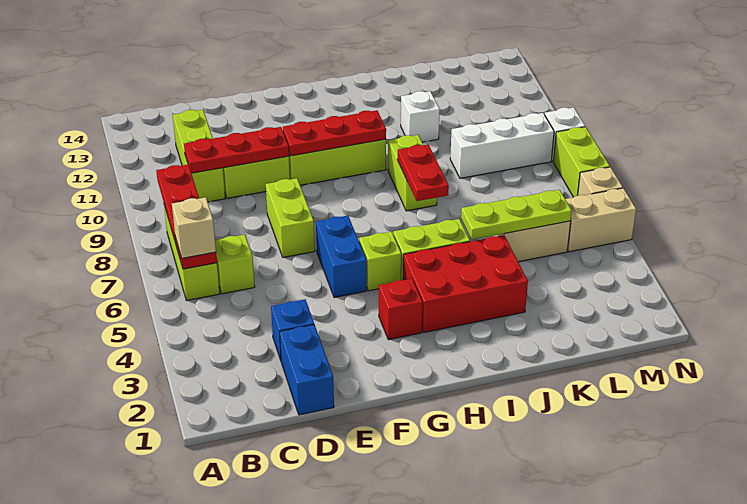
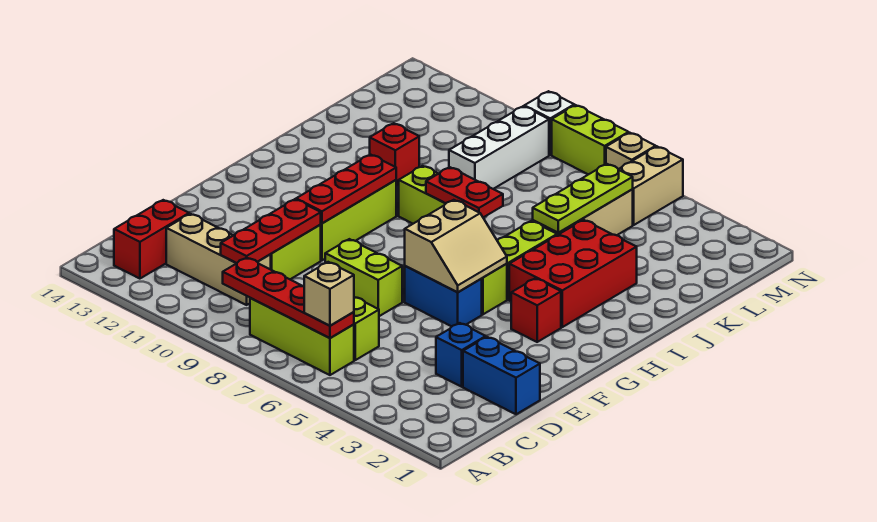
none -> red brick B13:C13 level 1
lime brick C10:C12 level 1 -> tan brick C10:C12 level 1
none -> tan slope F5:G6 level 2 top 6
white brick J11 level 1 -> red brick J11 level 1

